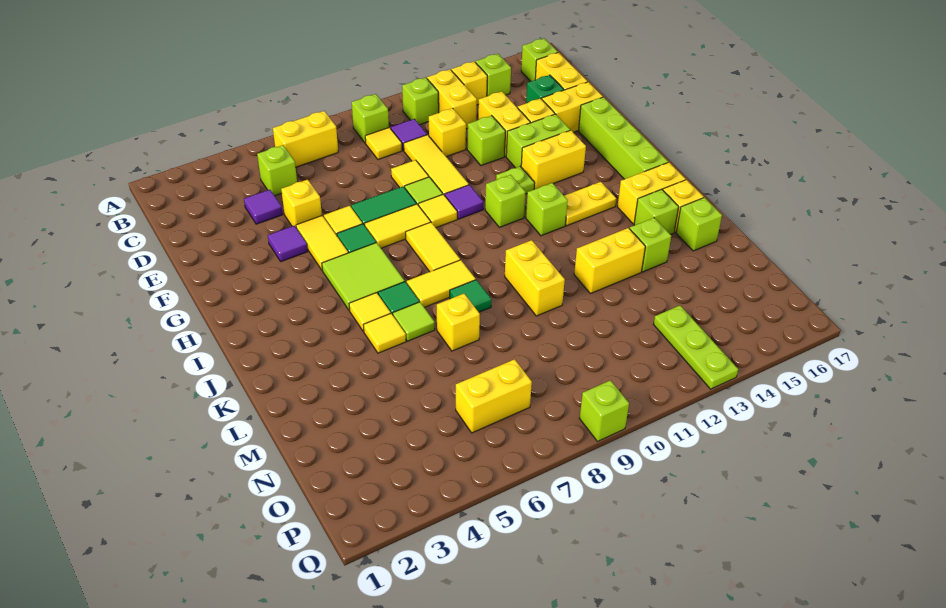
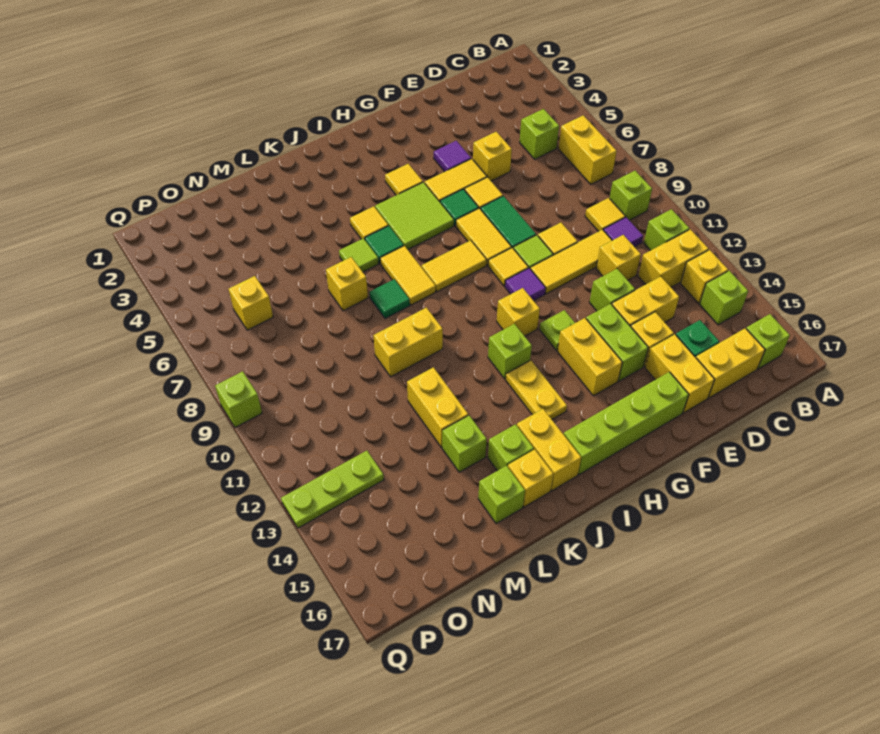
purple tile D4 level 1 -> none
lime brick H11 level 1 -> yellow brick H11 level 1
yellow tile K5 level 1 -> yellow tile H4 level 1
yellow brick O6:O7 level 1 -> yellow brick O6 level 1

